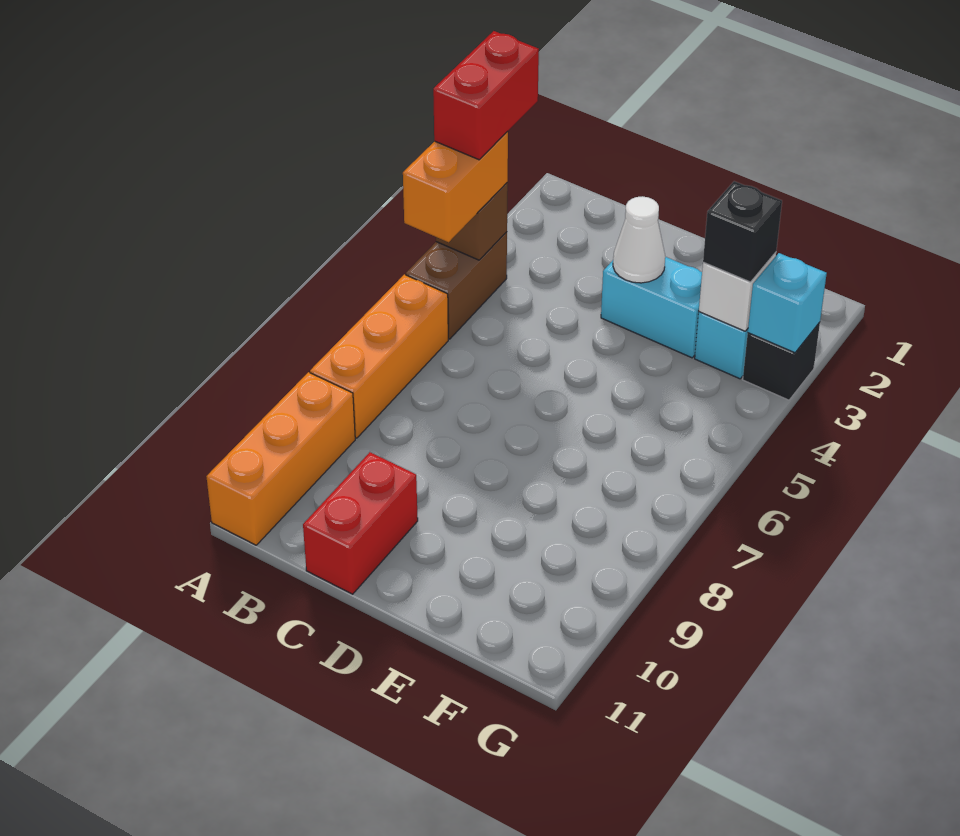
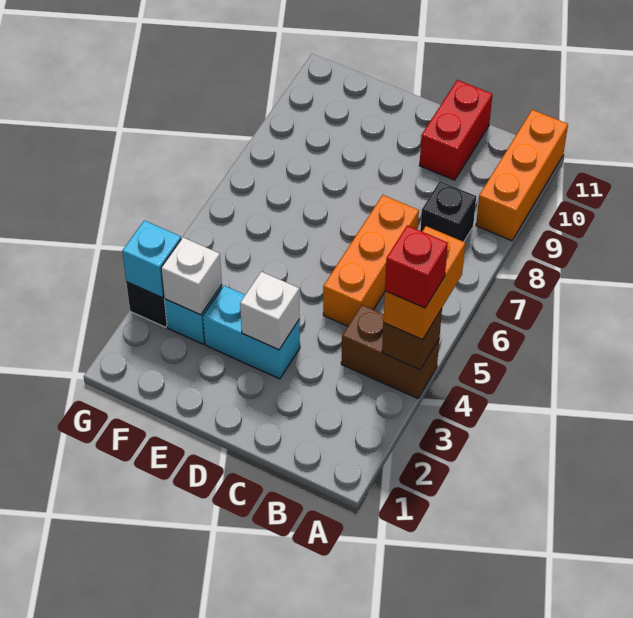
red brick A3:A4 level 4 -> red brick A4 level 4
brown brick A4:A5 level 1 -> brown brick A4:B4 level 1
orange brick A6:A8 level 1 -> orange brick C5:C7 level 1
white cone D3 level 2 -> white brick D3 level 2
black brick F3 level 3 -> black brick B8 level 1

